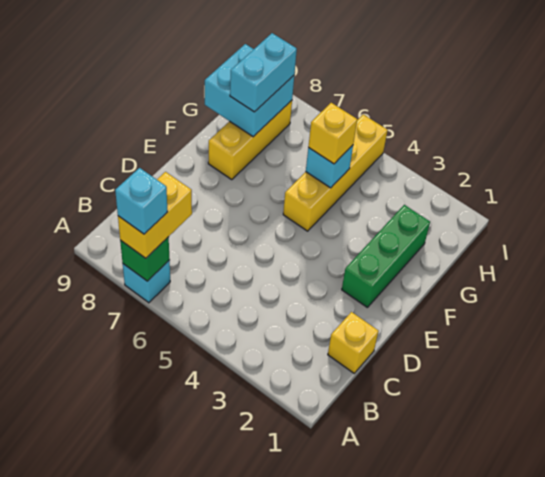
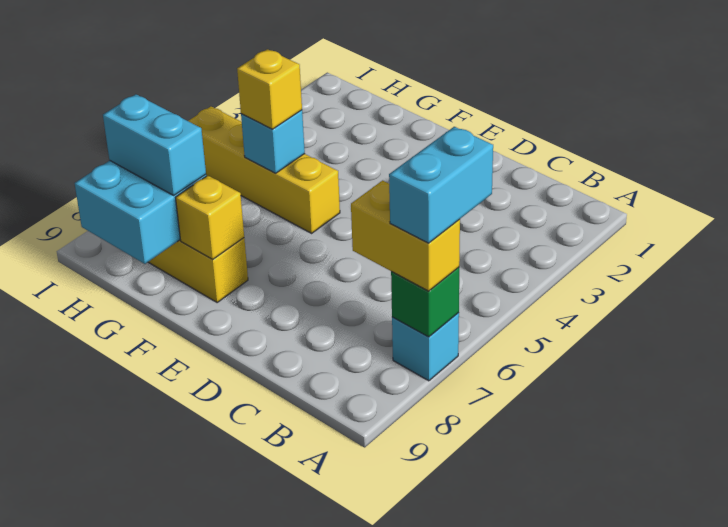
cyan brick A7 level 4 -> cyan brick A6:A7 level 4
yellow brick C1 level 1 -> yellow brick F8 level 2
green brick E2:G2 level 1 -> none

